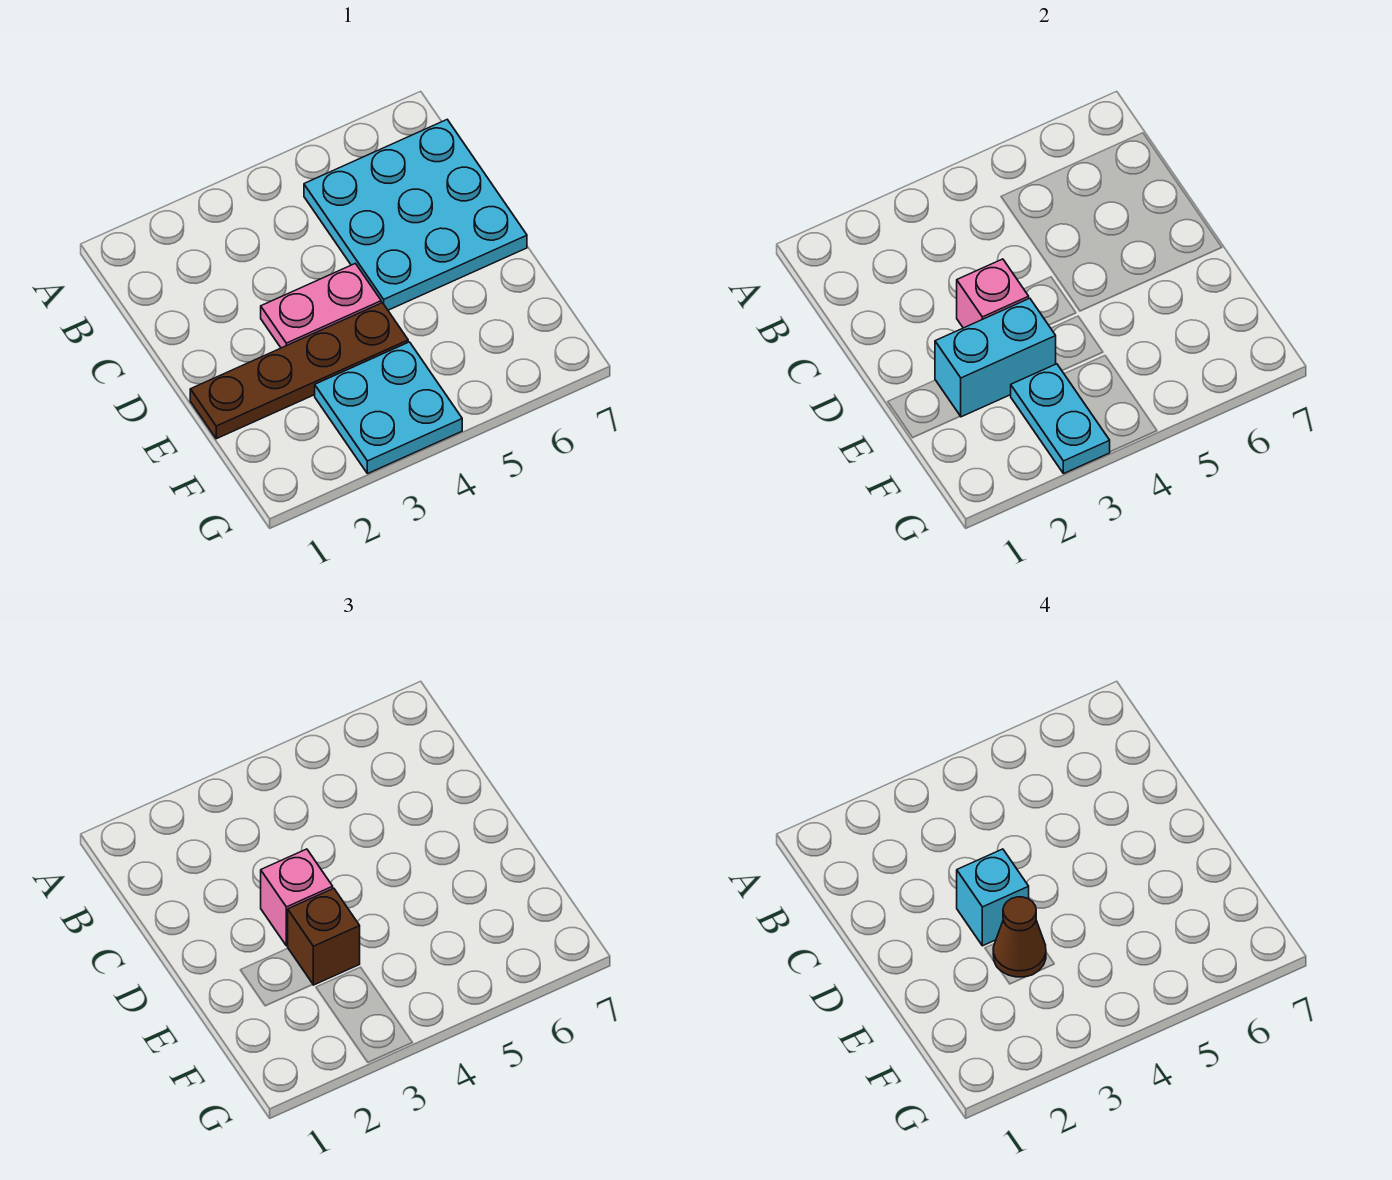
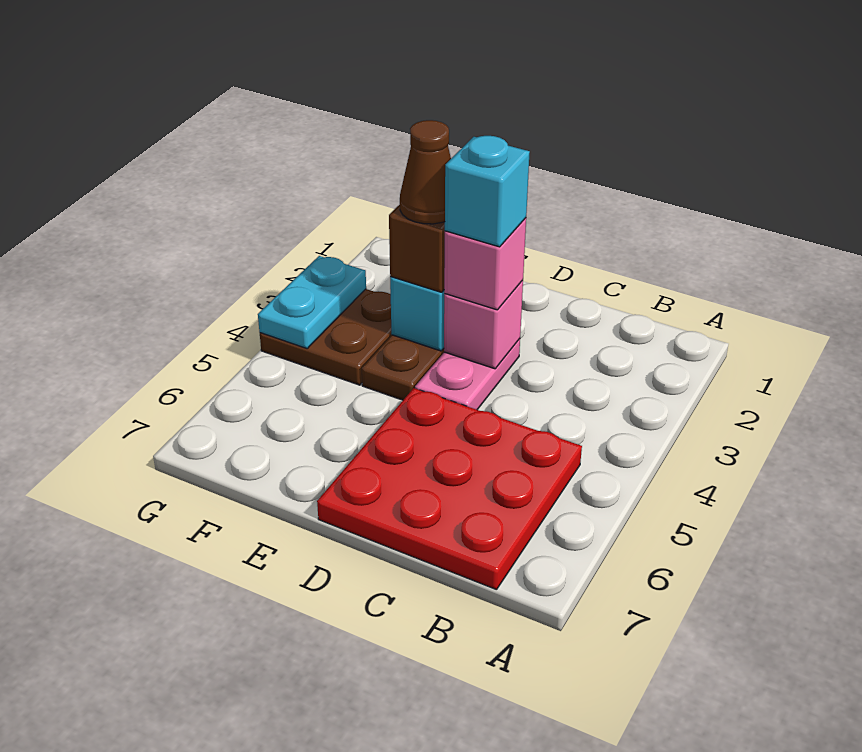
cyan plate B5:D7 level 1 -> red plate B5:D7 level 1
cyan plate F3:G4 level 1 -> brown plate F3:G4 level 1
cyan plate F3:G3 level 2 -> cyan plate G3:G4 level 2

